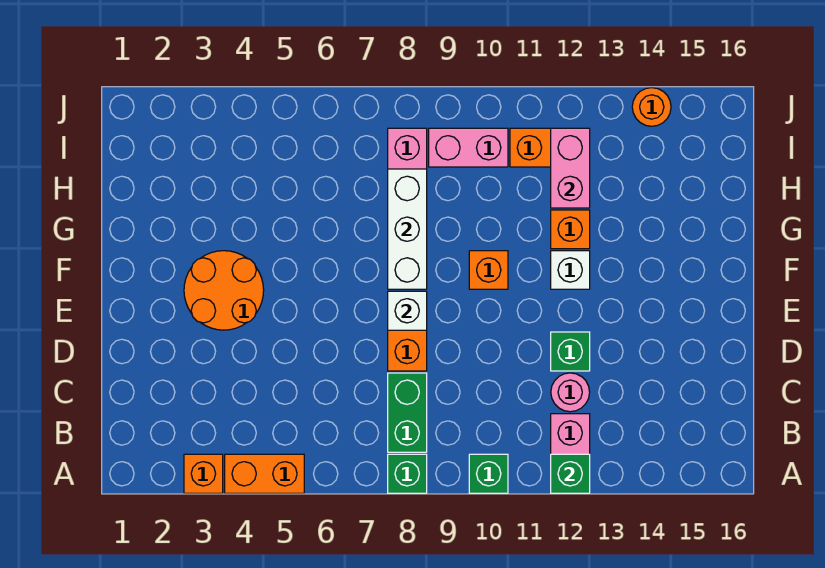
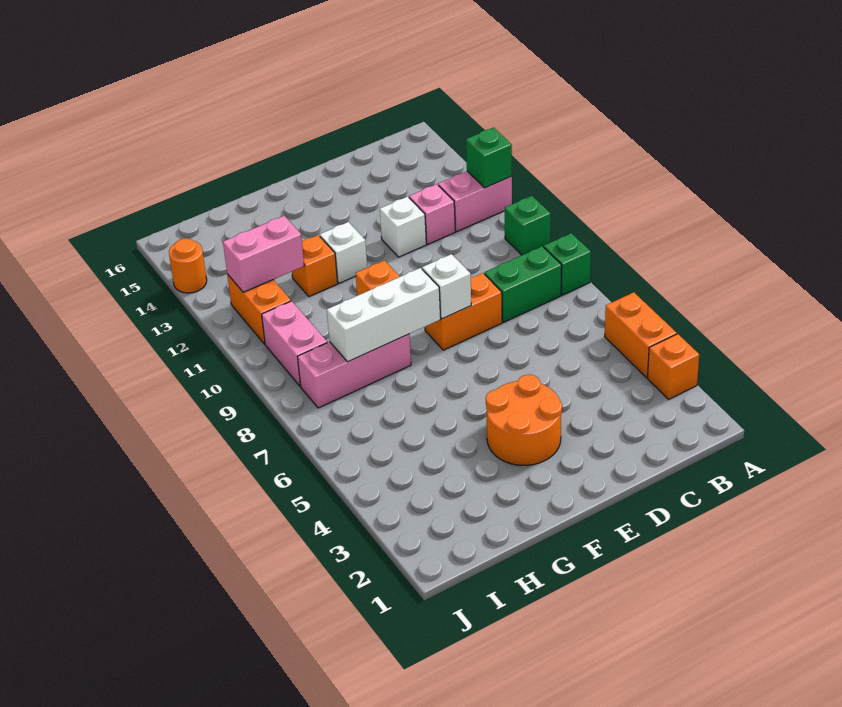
pink round brick C12 level 1 -> pink brick C12 level 1
green brick D12 level 1 -> white brick D12 level 1

